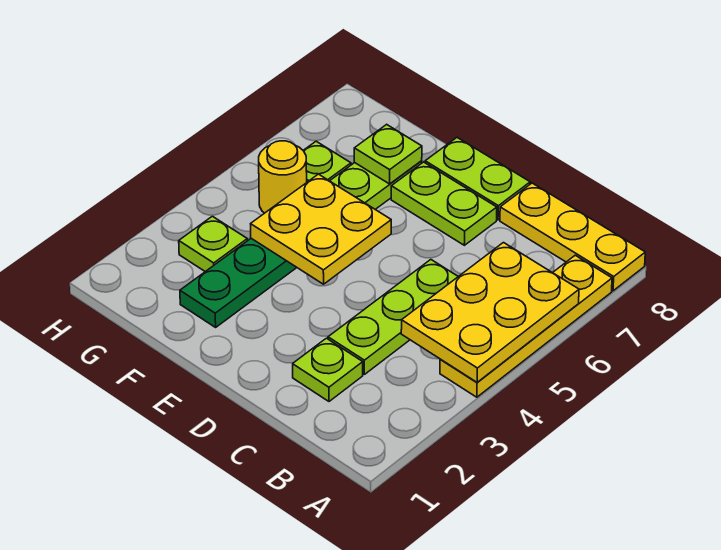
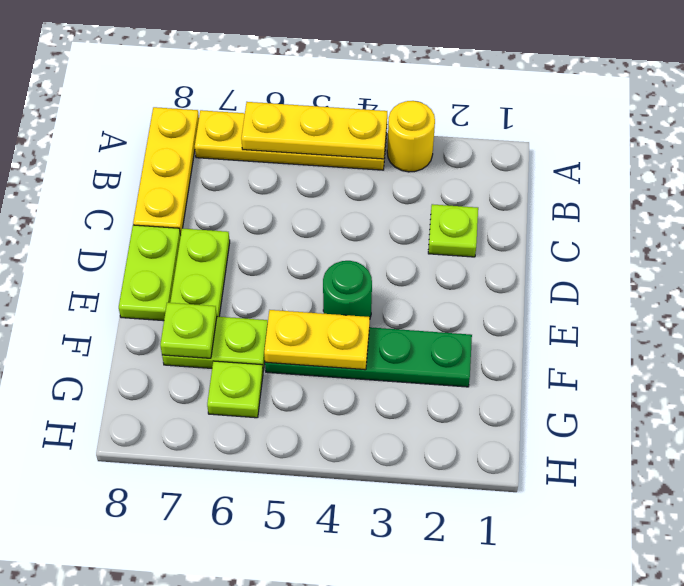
yellow plate A4:B6 level 2 -> yellow plate A4:A6 level 2
lime plate C3:C5 level 1 -> none
none -> green round brick E4 level 1
yellow plate E4:F5 level 2 -> yellow plate F4:F5 level 2
lime plate G3 level 1 -> none
yellow round brick G5 level 1 -> yellow round brick A3 level 1

